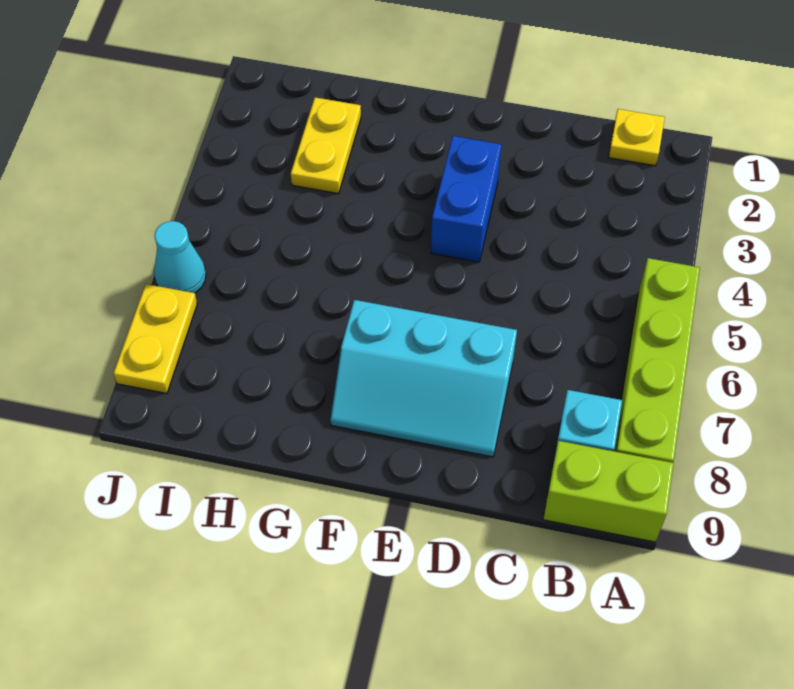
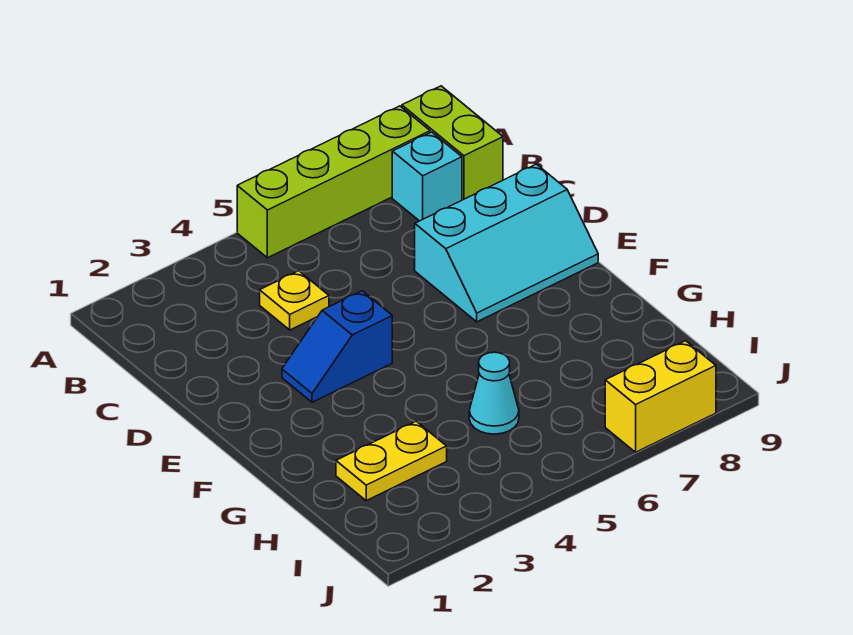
yellow plate B1 level 1 -> yellow plate C4 level 1
cyan slope D7:F8 level 1 top 7 -> cyan slope D7:E9 level 1 top D
blue brick E3:E4 level 1 -> blue slope E3:E4 level 1 top 4
cyan cone J6 level 1 -> cyan cone H5 level 1
yellow plate J7:J8 level 1 -> yellow brick J7:J8 level 1

